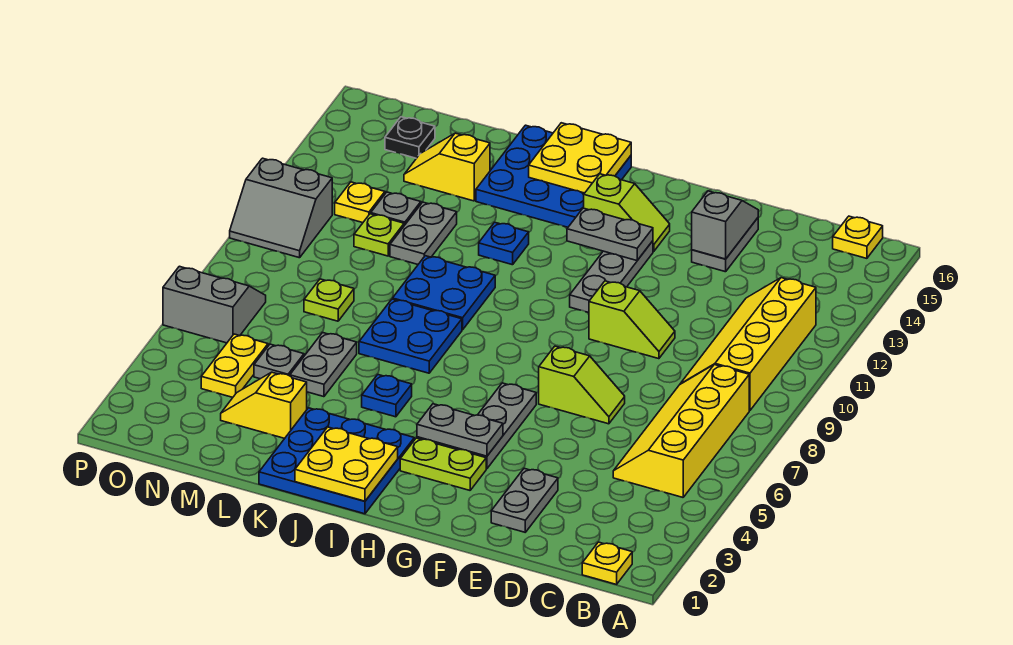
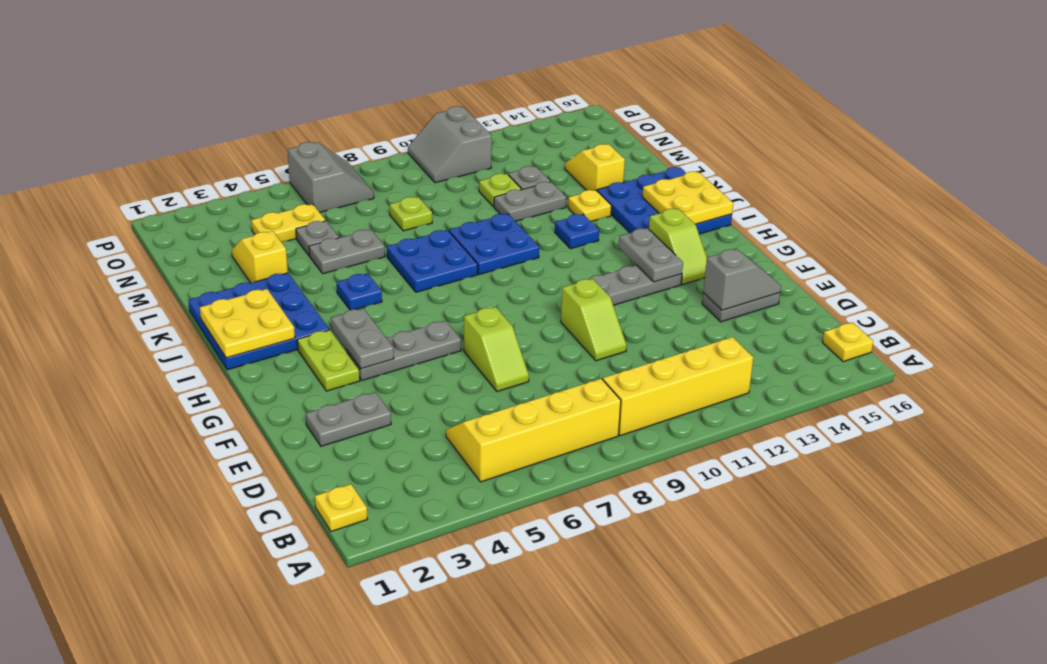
yellow plate N12 level 1 -> yellow plate K13 level 1
black plate N15 level 1 -> none

